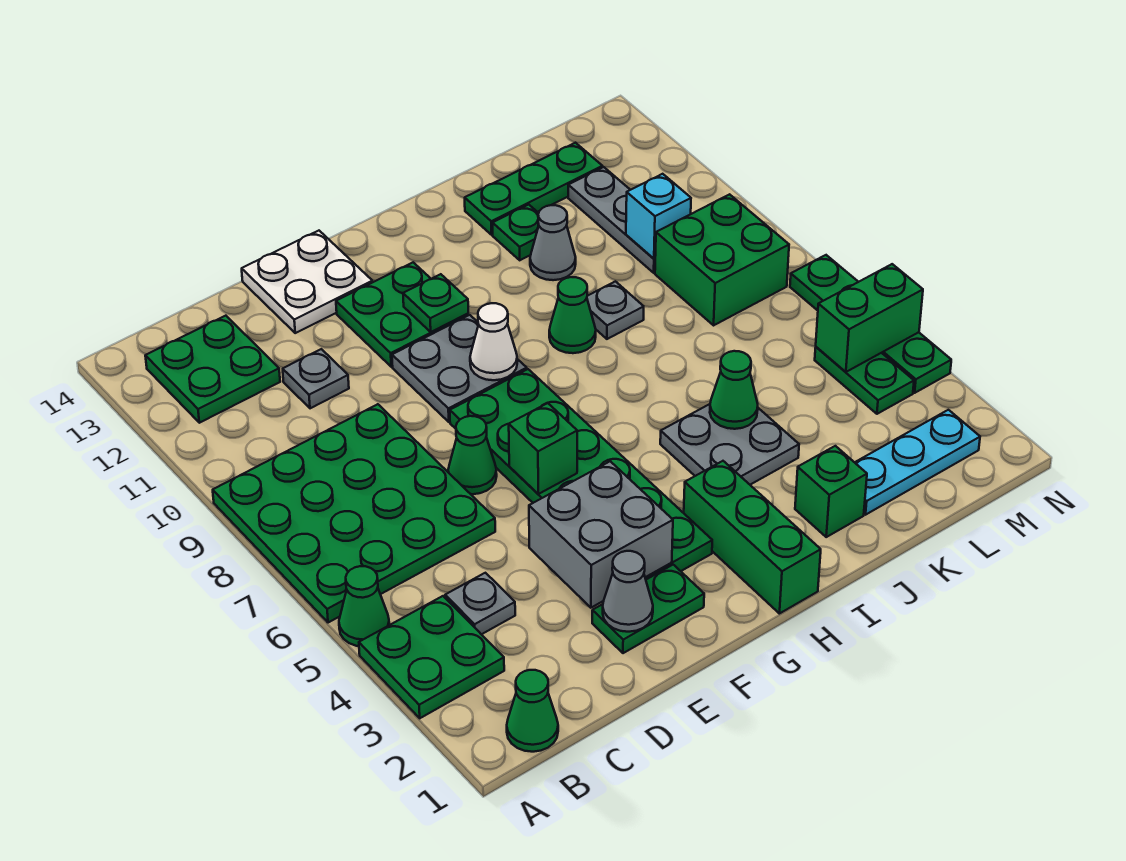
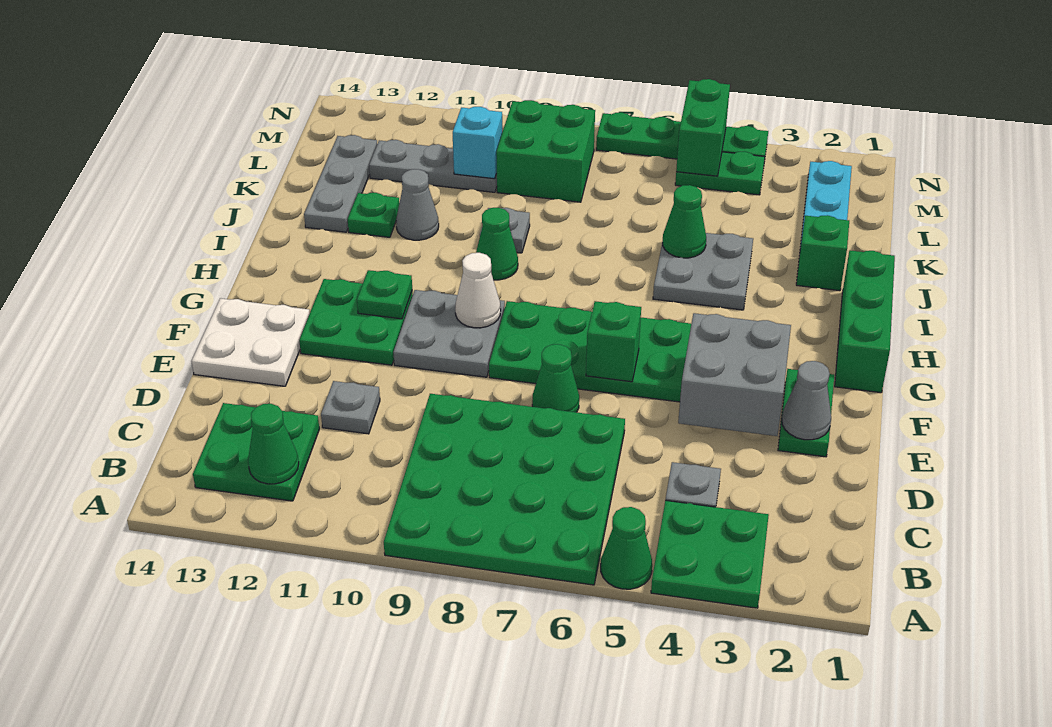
green cone B1 level 1 -> green cone B12 level 2
green brick H1:H3 level 1 -> green brick G1:I1 level 1
green plate J13:L13 level 1 -> grey plate J13:L13 level 1

